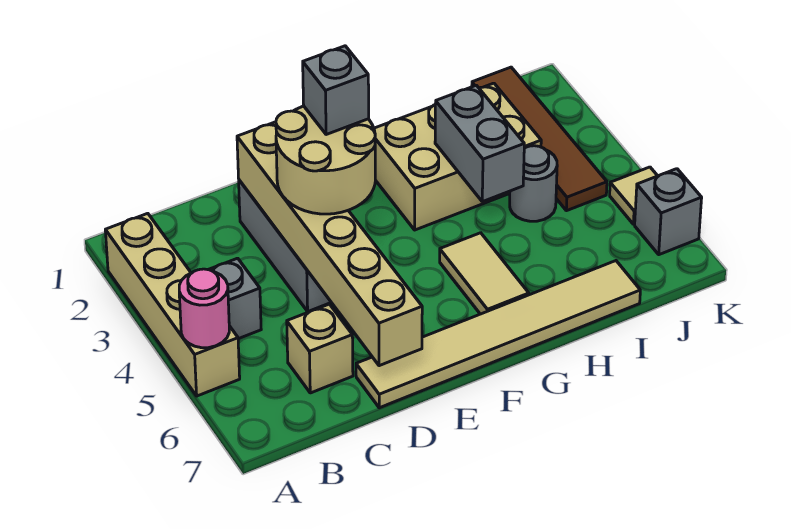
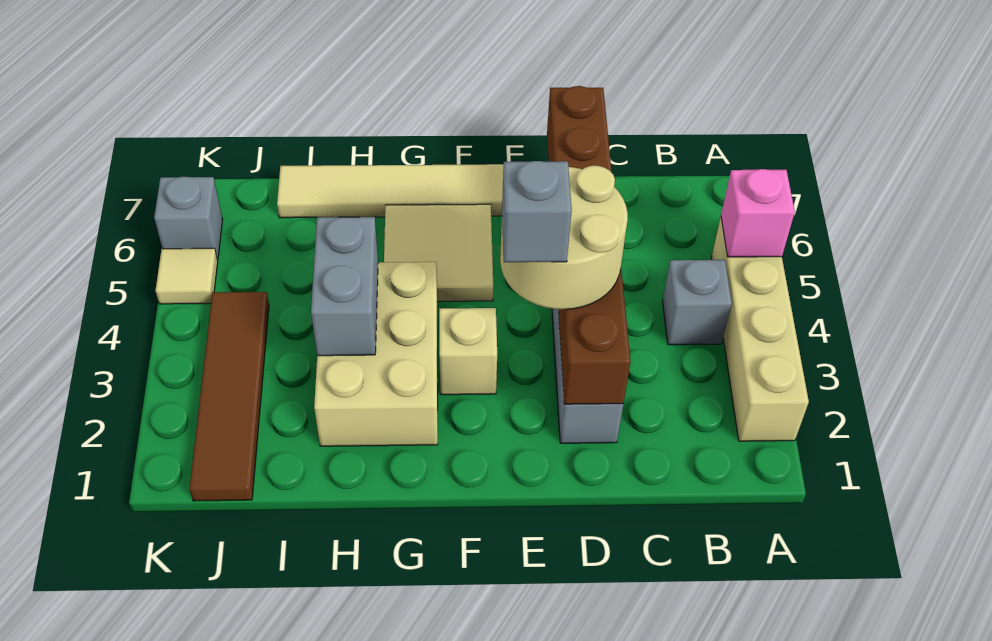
pink round brick A5 level 2 -> pink brick A5 level 2
tan brick C6 level 1 -> tan brick F3 level 1
tan brick D2:D7 level 2 -> brown brick D2:D7 level 2
tan brick G2:I3 level 1 -> tan brick G2:H4 level 1
tan tile G5:G6 level 1 -> tan tile F5:G6 level 1
grey round brick I4 level 1 -> none

